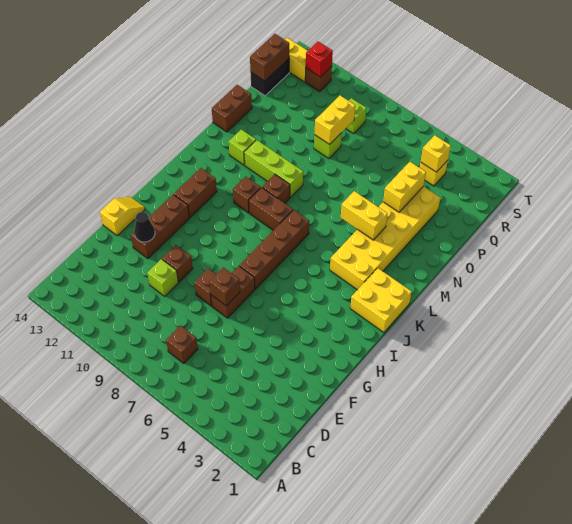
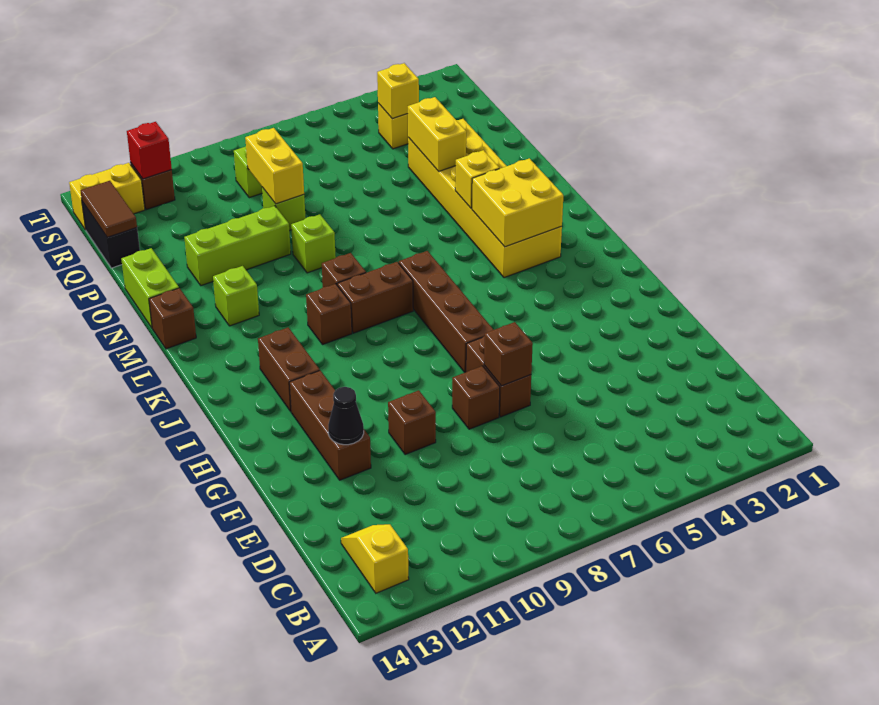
brown brick C7 level 1 -> brown brick M14 level 1
lime brick E10 level 1 -> lime brick N9 level 1
yellow slope F14:G14 level 1 top F -> yellow slope B13:C13 level 1 top B
yellow brick J1:K2 level 1 -> yellow brick K3:L4 level 2
yellow brick M4:M5 level 2 -> yellow brick M4 level 2
lime brick M9:M11 level 1 -> lime brick O10:O12 level 1
brown brick N14:O14 level 1 -> lime brick N14:O14 level 1
brown brick Q14:R14 level 2 -> brown tile Q14:R14 level 2

